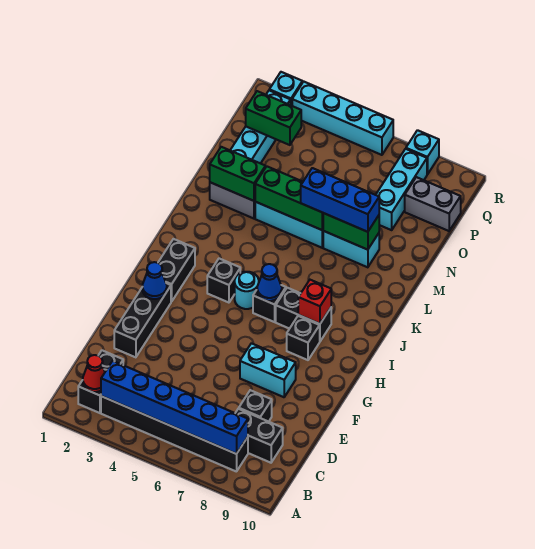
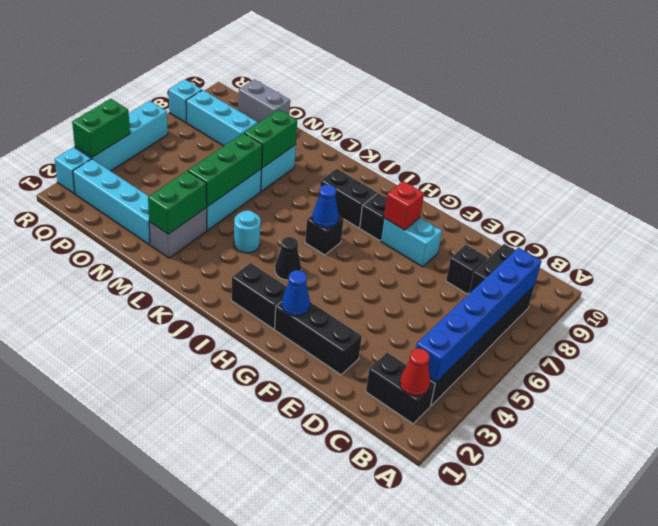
cyan brick F7:F8 level 1 -> cyan brick F8:G8 level 1
black brick I4 level 1 -> black cone I4 level 1
cyan round brick I5 level 1 -> cyan round brick K4 level 1
black brick I7:I8 level 1 -> black brick I8:J8 level 1
red brick I8 level 2 -> red brick G8 level 2
blue brick M6:M8 level 3 -> none
green brick P2:P3 level 2 -> green brick R3:R4 level 2
grey brick P9:P10 level 1 -> grey brick O10:P10 level 1

